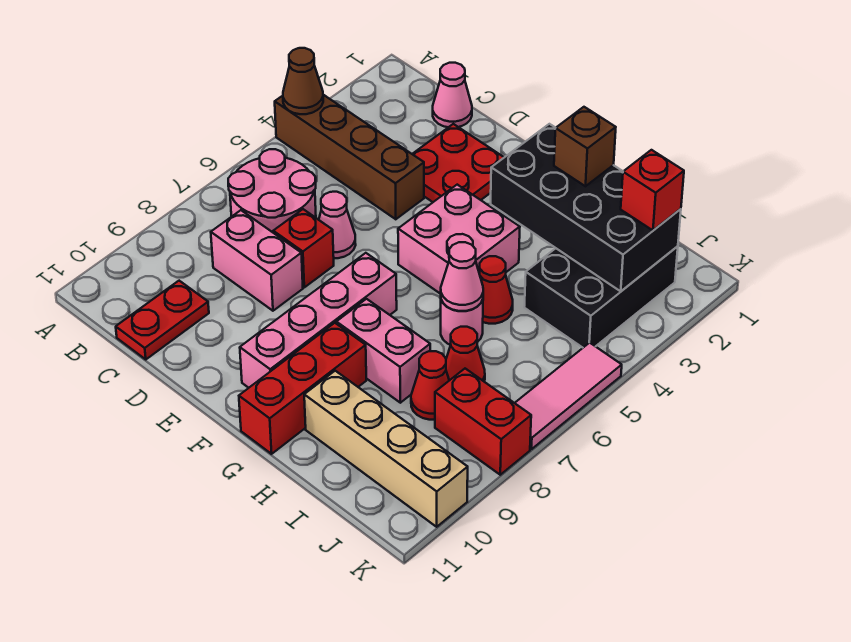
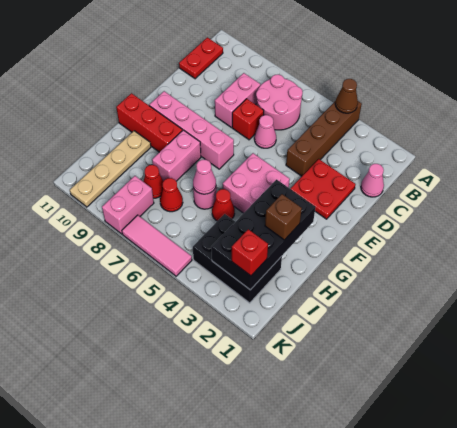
red plate C10:C11 level 1 -> red plate B11:C11 level 1
tan brick H10:K10 level 1 -> tan plate H10:K10 level 1
red brick J8:K8 level 1 -> pink brick J8:K8 level 1

